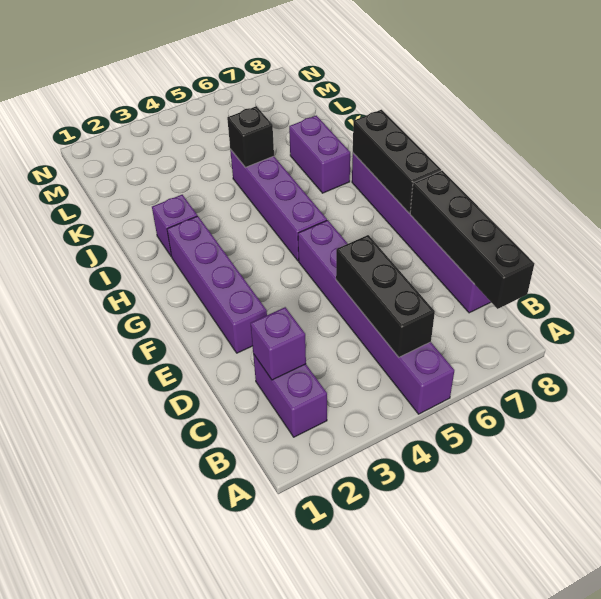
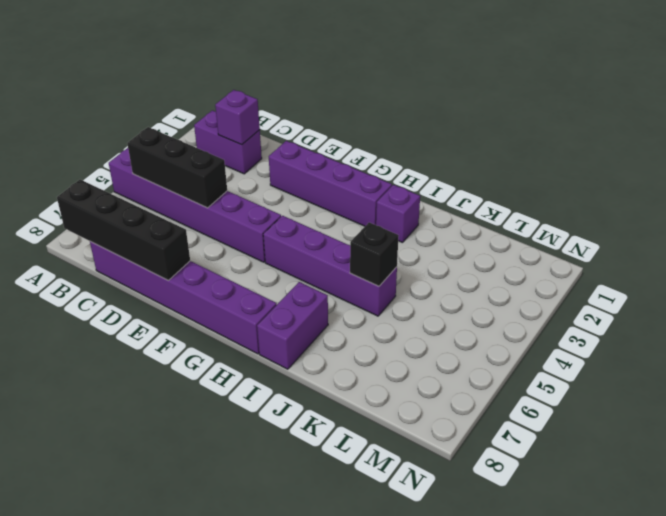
black brick F8:H8 level 2 -> none
purple brick I7:J7 level 1 -> purple brick I7:I8 level 1

